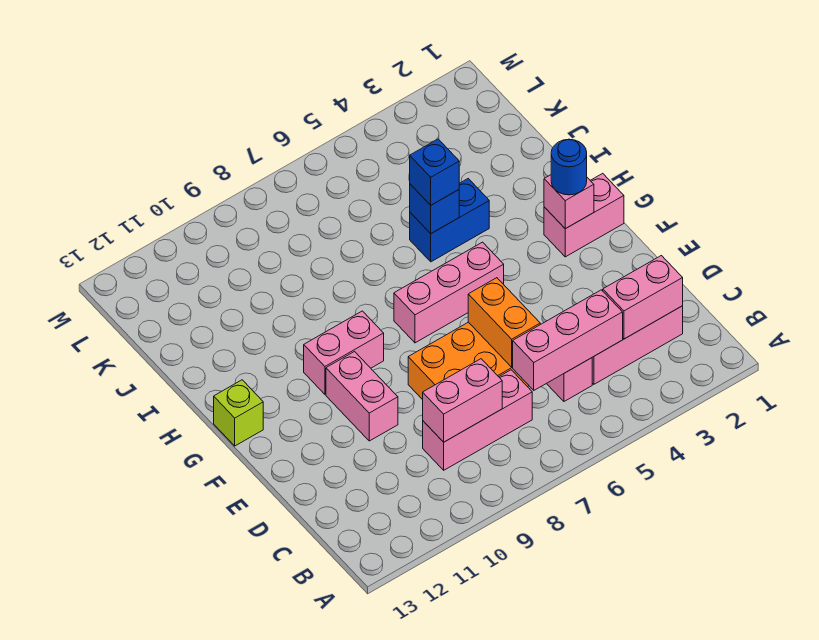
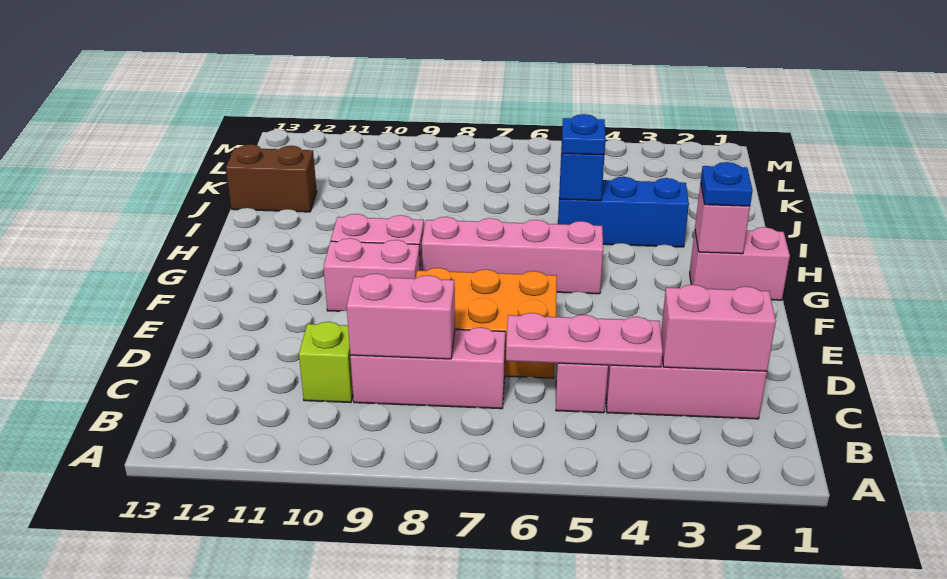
pink brick C4:C6 level 2 -> pink plate C4:C6 level 2
orange brick D6:E6 level 2 -> none
pink brick E10:F10 level 1 -> pink brick F9:F10 level 1
blue round brick G2 level 3 -> blue plate G2 level 3
pink brick G5:G7 level 1 -> pink brick G5:G8 level 1
lime brick G13 level 1 -> lime brick C10 level 1
blue brick I4:I5 level 1 -> blue brick I3:I5 level 1
blue brick I5 level 3 -> blue plate I5 level 3
none -> brown brick J12:J13 level 1

